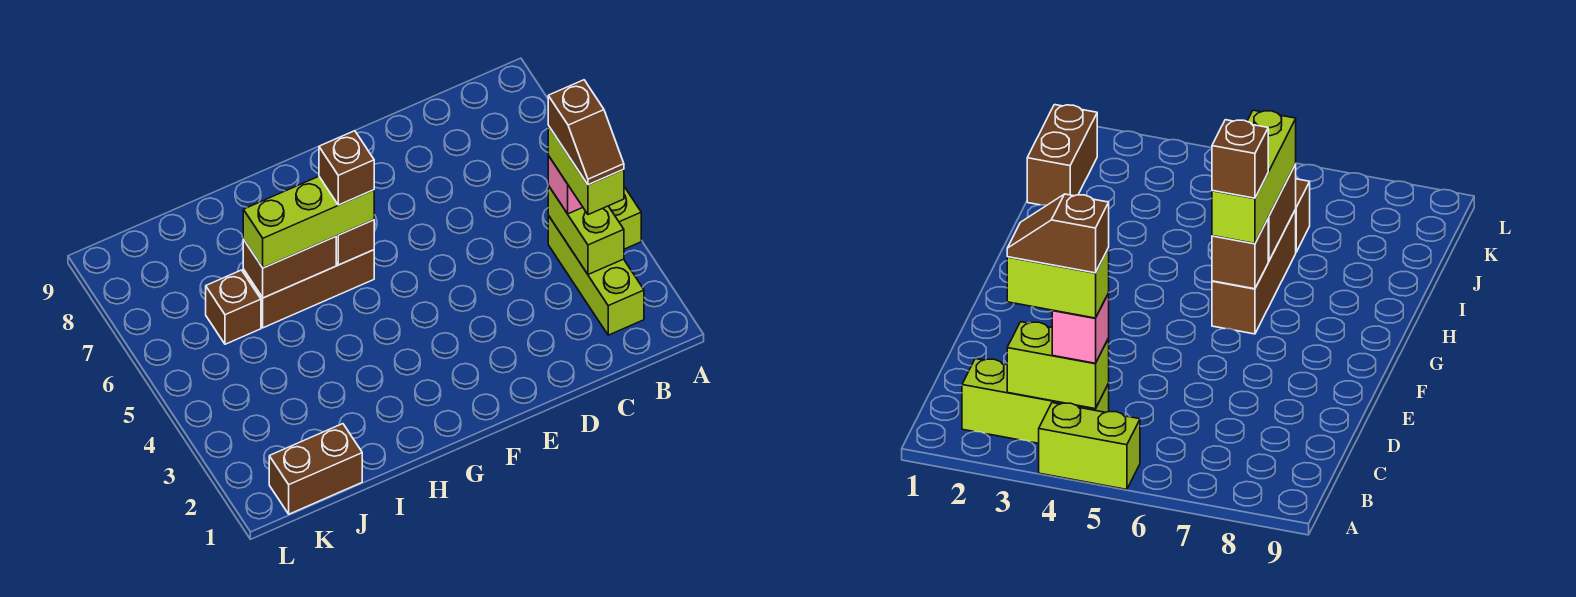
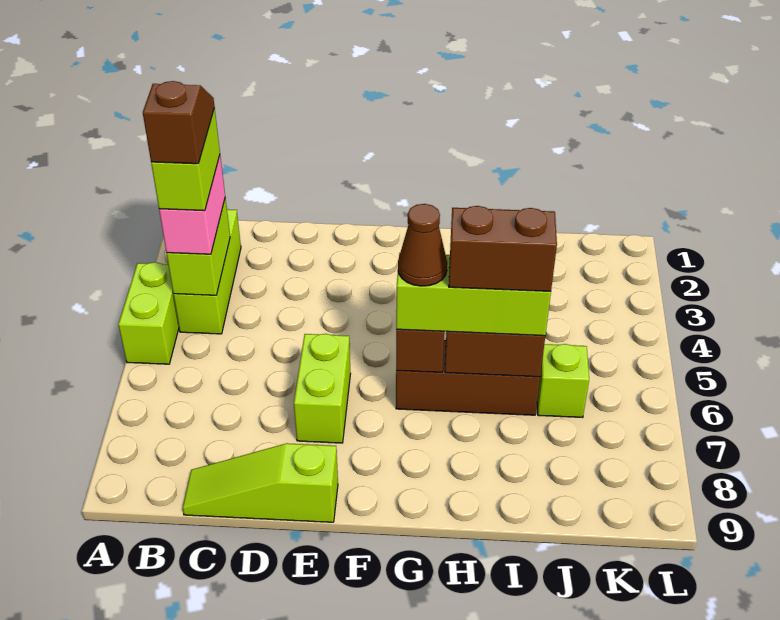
pink brick B4 level 3 -> pink brick B3:B4 level 3
none -> lime slope C9:E9 level 1 top E
none -> lime brick E6:E7 level 1
brown brick G6 level 4 -> brown cone G6 level 4
brown brick J1:K1 level 1 -> brown brick H6:I6 level 4
brown brick J6 level 1 -> lime brick J6 level 1

